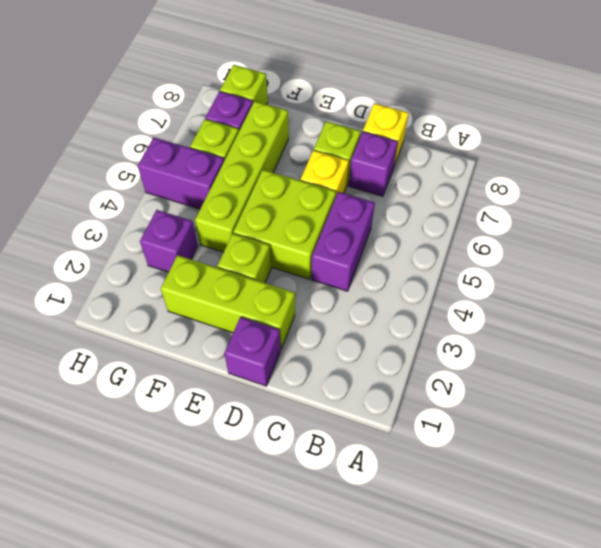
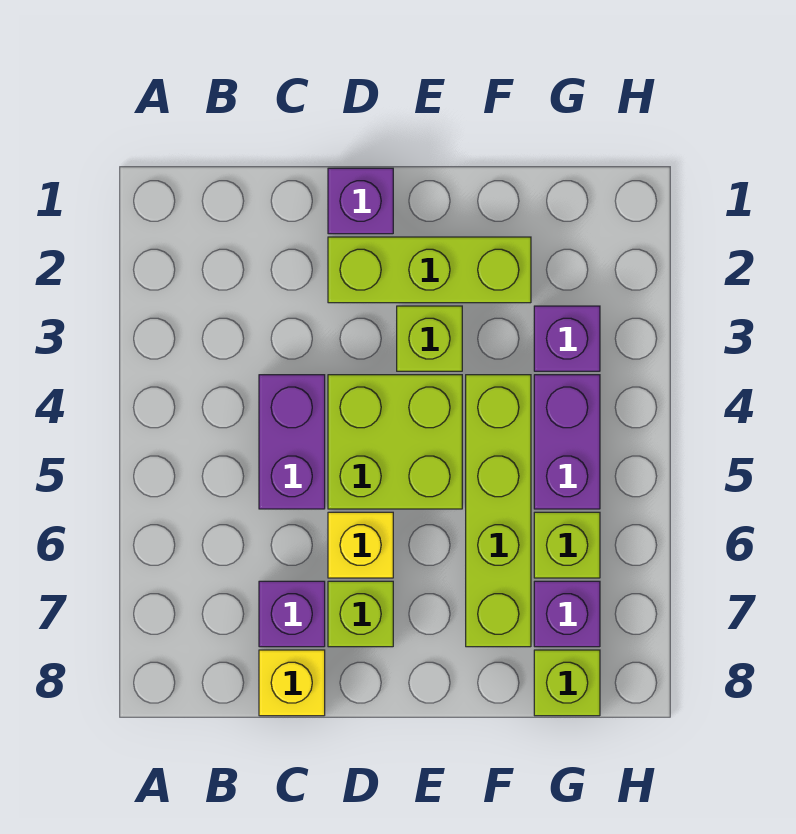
purple brick G5:H5 level 1 -> purple brick G4:G5 level 1

